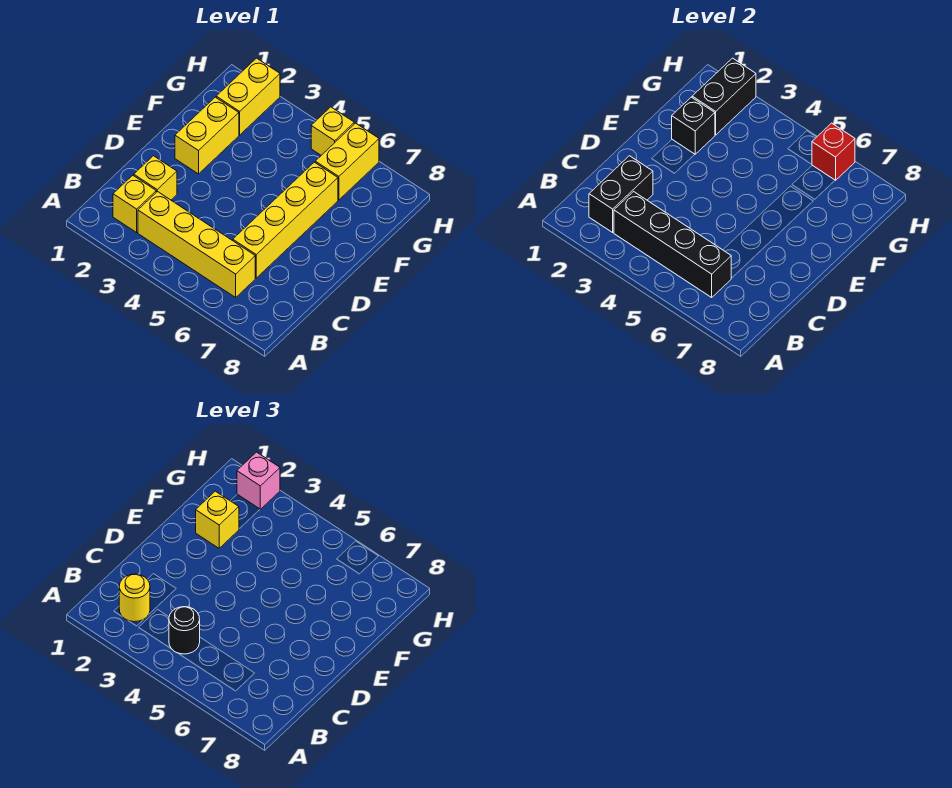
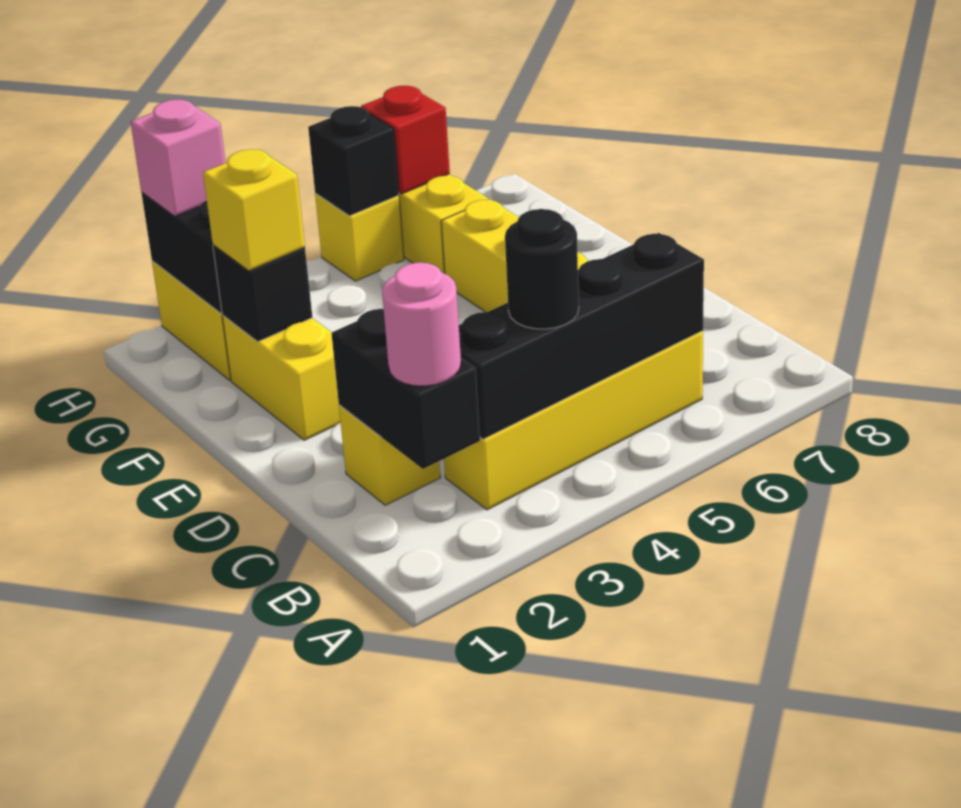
yellow brick B2 level 1 -> none
yellow round brick B2 level 3 -> pink round brick B2 level 3
none -> black brick H5 level 2

